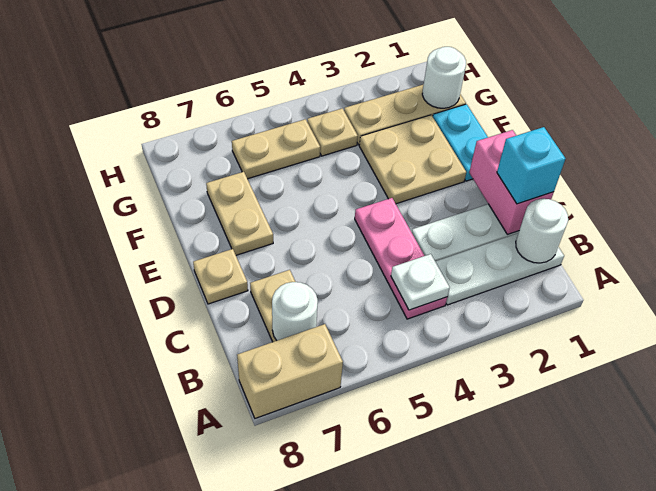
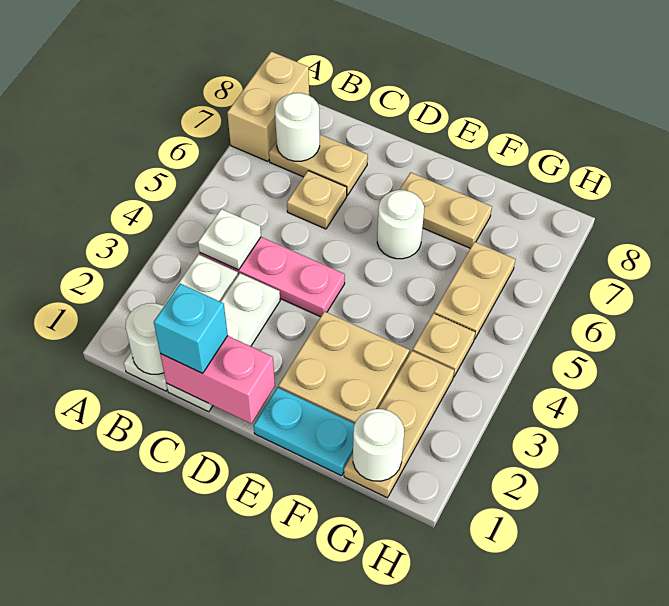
tan plate D8 level 1 -> tan plate C6 level 1
none -> white round brick E6 level 1

